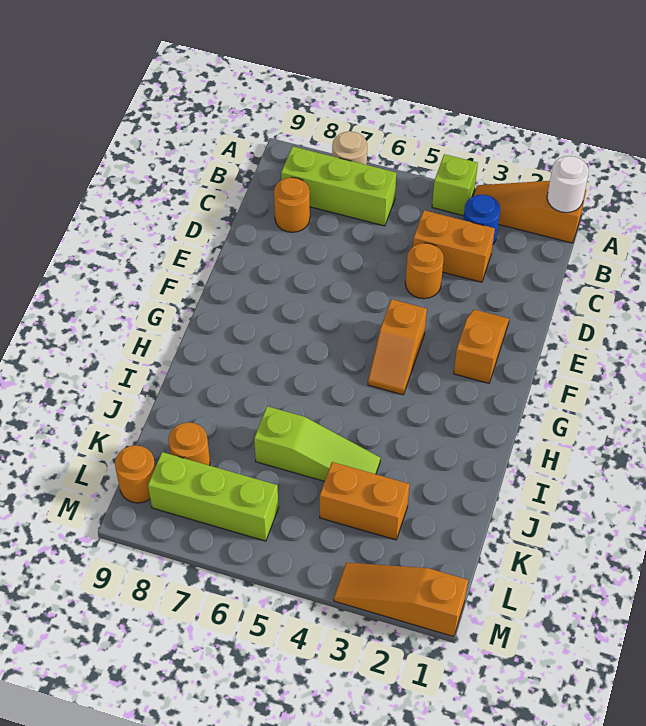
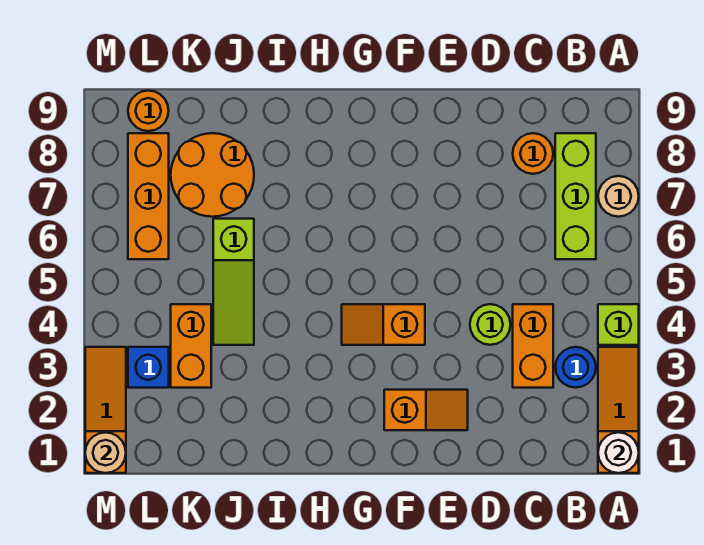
orange round brick D4 level 1 -> lime round brick D4 level 1
orange round brick K8 level 1 -> orange round brick J7:K8 level 1
none -> blue brick L3 level 1
lime brick L6:L8 level 1 -> orange brick L6:L8 level 1
none -> tan round brick M1 level 2

